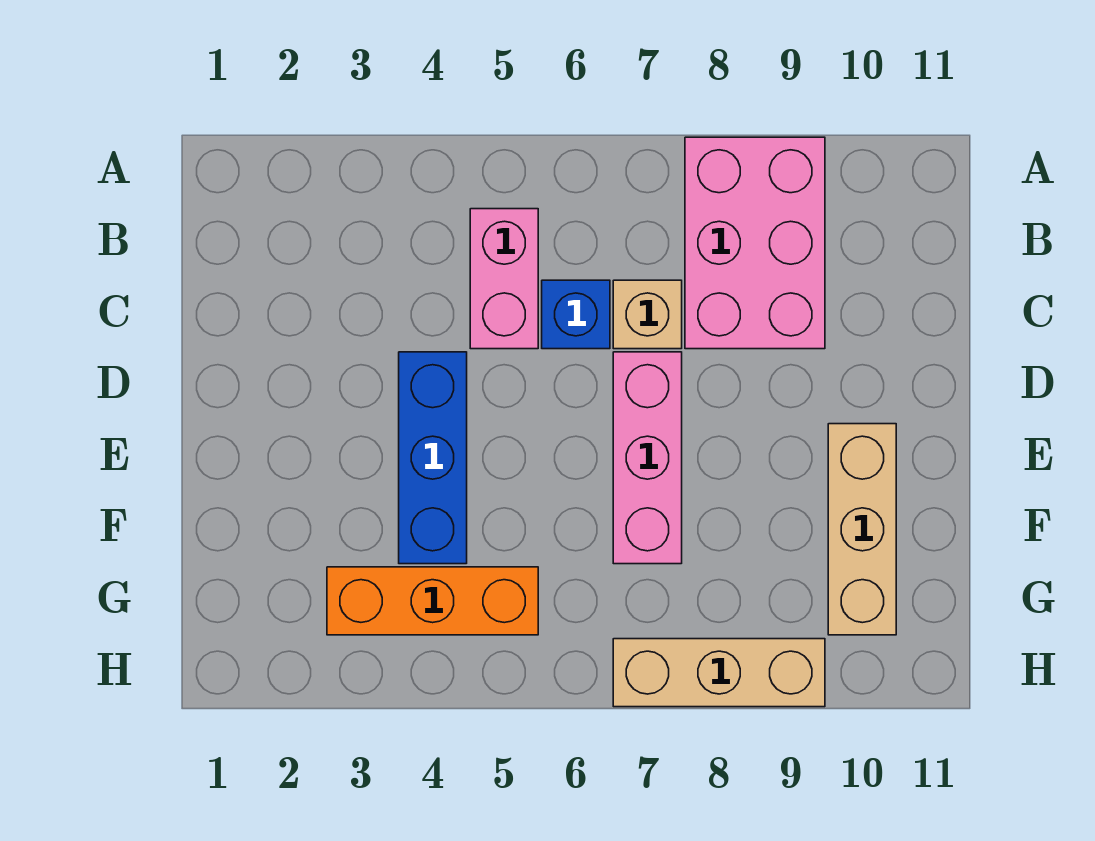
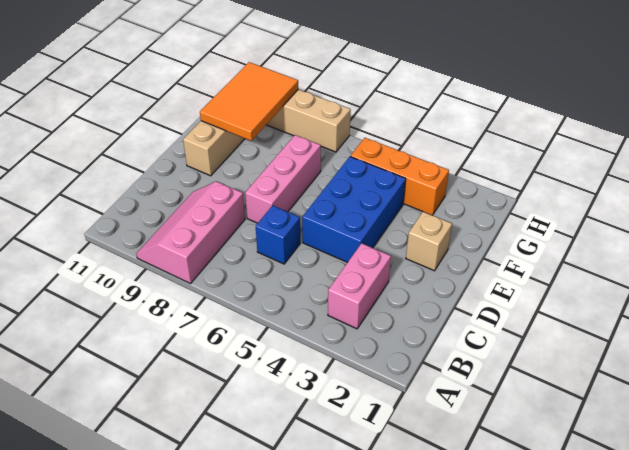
pink brick A8:C9 level 1 -> pink slope A8:C9 level 1 top 8
pink brick B5:C5 level 1 -> pink brick B3:C3 level 1
tan brick C7 level 1 -> tan brick E2 level 1
blue brick D4:F4 level 1 -> blue brick D4:F5 level 1
none -> orange tile F9:H10 level 2

